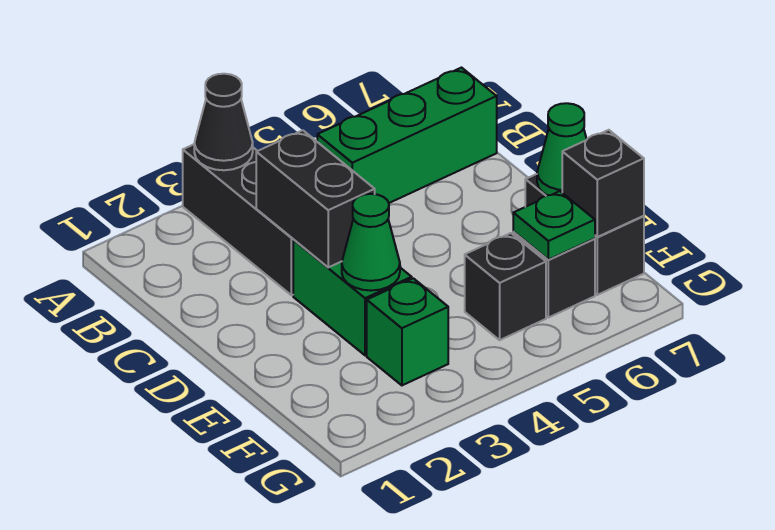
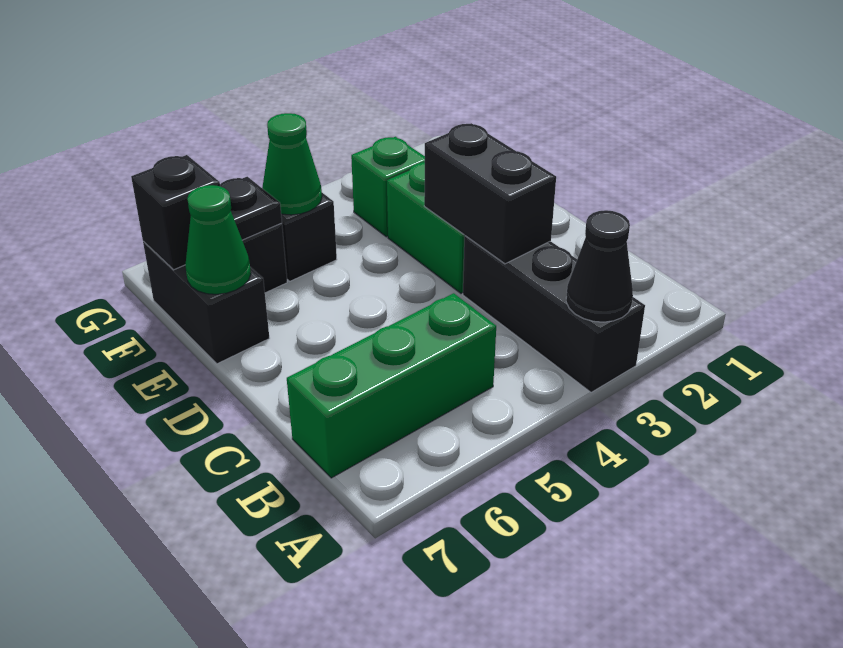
green cone E3 level 2 -> green cone F5 level 2
green plate F6 level 2 -> black plate F6 level 2

